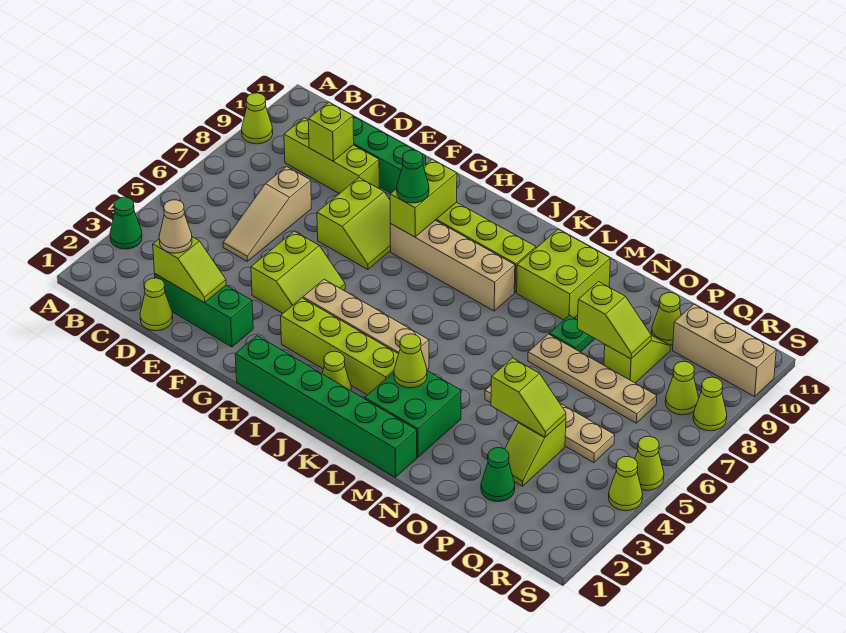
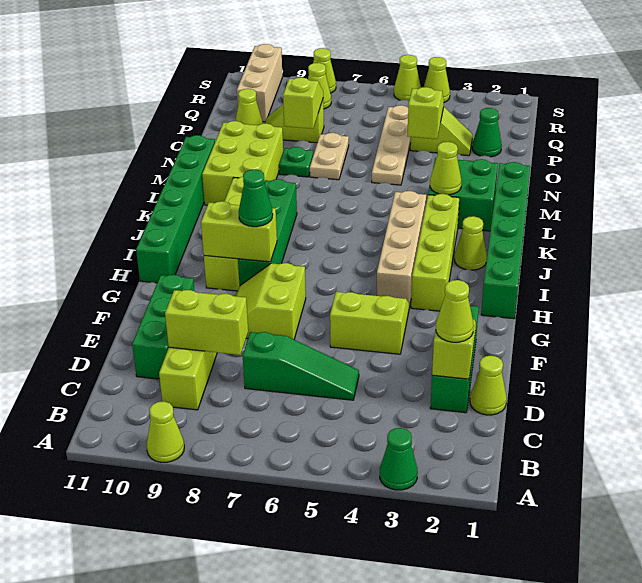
tan cone D2 level 3 -> lime cone D2 level 3
tan slope D5:D7 level 1 top 7 -> green slope D5:D7 level 1 top 7
lime brick D9 level 2 -> lime brick D8:D9 level 2
lime slope F7:G8 level 1 top F -> lime slope F7:G8 level 1 top 7
tan brick H8:K8 level 1 -> green brick H8:K8 level 1
none -> green brick H11:M11 level 1
lime brick L9:M10 level 1 -> lime brick L9:N10 level 1
tan plate N7:Q7 level 1 -> tan plate N7:O7 level 1

